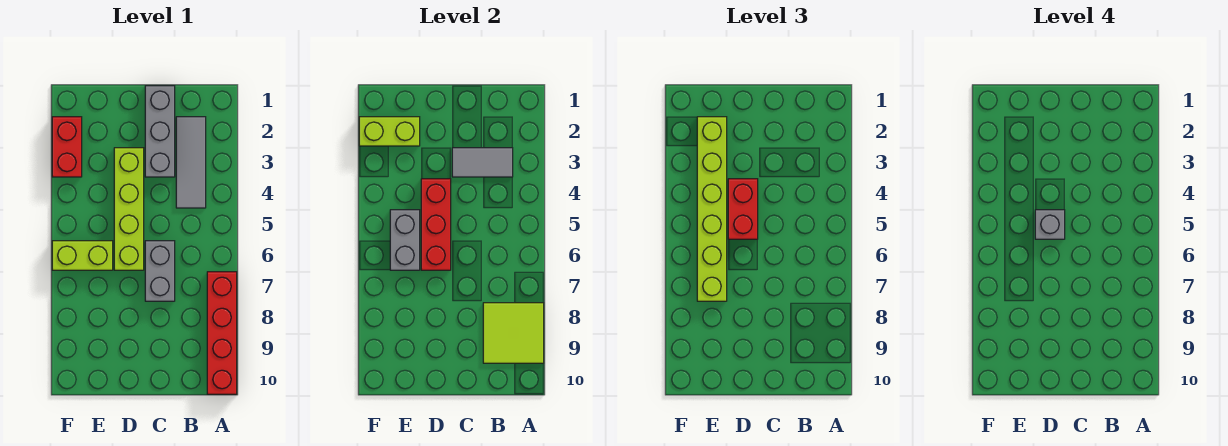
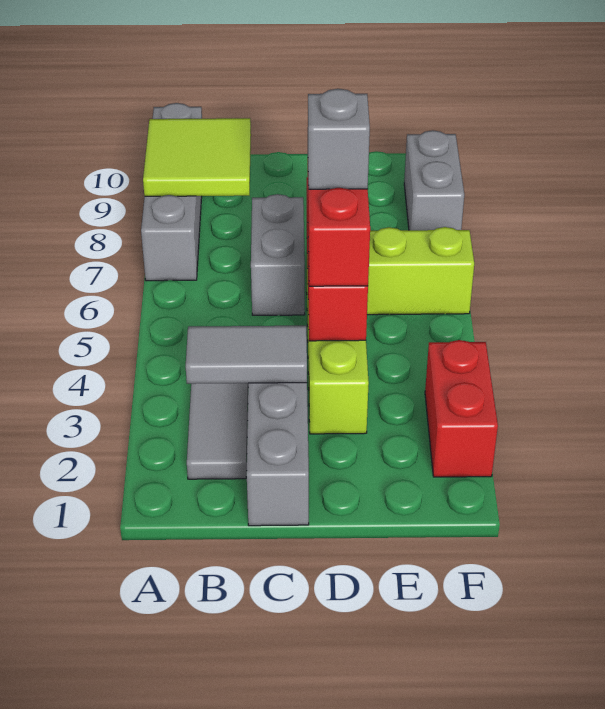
red brick A7:A10 level 1 -> grey brick A7:A10 level 1
lime brick E2:F2 level 2 -> none
lime brick E2:E7 level 3 -> none
grey brick E5:E6 level 2 -> grey brick F8:F9 level 1

